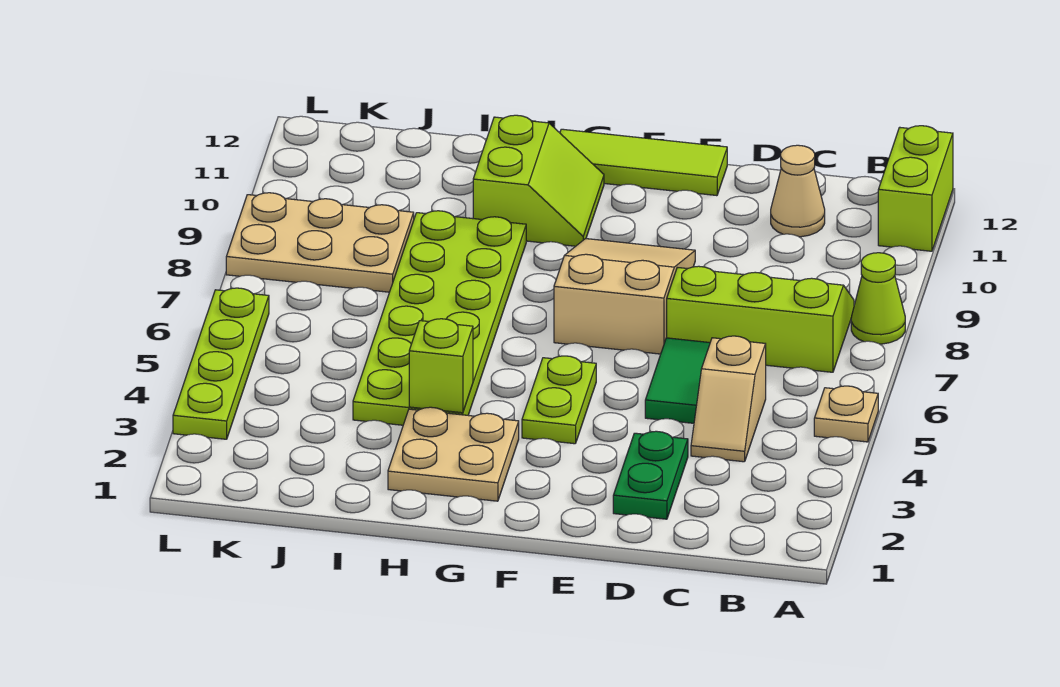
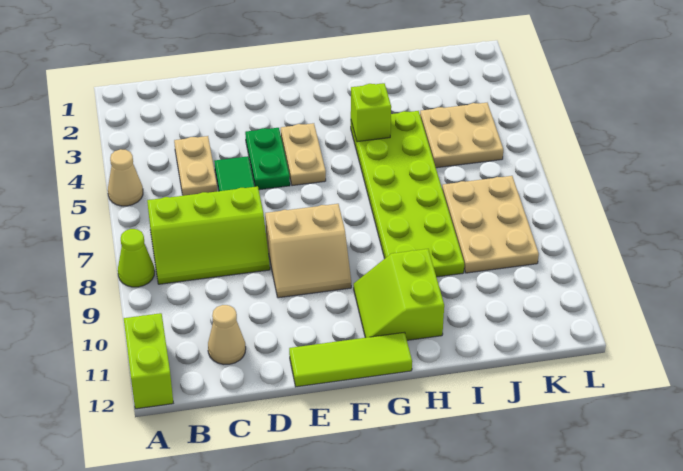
tan plate A5 level 1 -> tan cone A5 level 1
tan slope C4:C5 level 1 top 5 -> tan plate C4:C5 level 1
green plate D2:D3 level 1 -> green plate E4:E5 level 1
tan slope E7:F9 level 1 top 7 -> tan slope E8:F9 level 1 top 8
lime plate F4:F5 level 1 -> tan plate F4:F5 level 1
tan plate G2:H3 level 1 -> tan plate J4:K5 level 1
tan plate J8:L9 level 1 -> tan plate J7:K9 level 1
lime plate L3:L6 level 1 -> none

